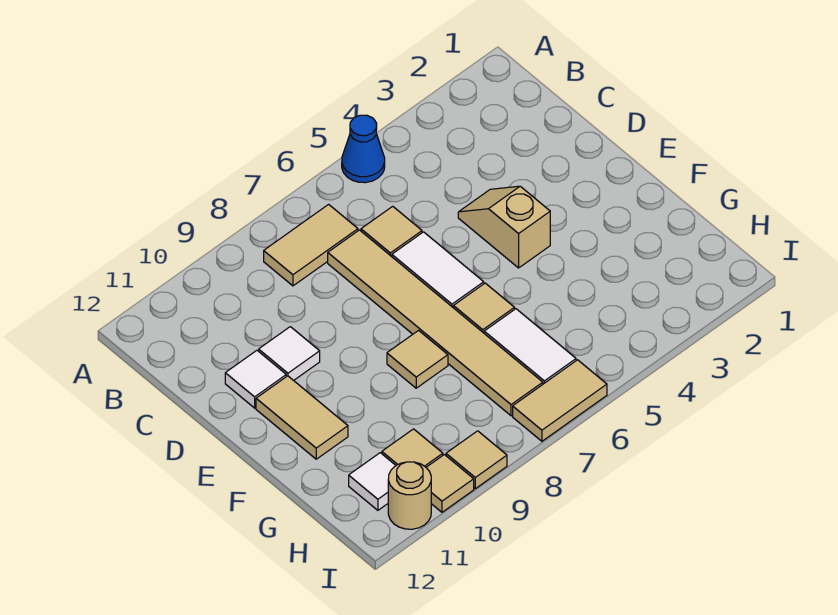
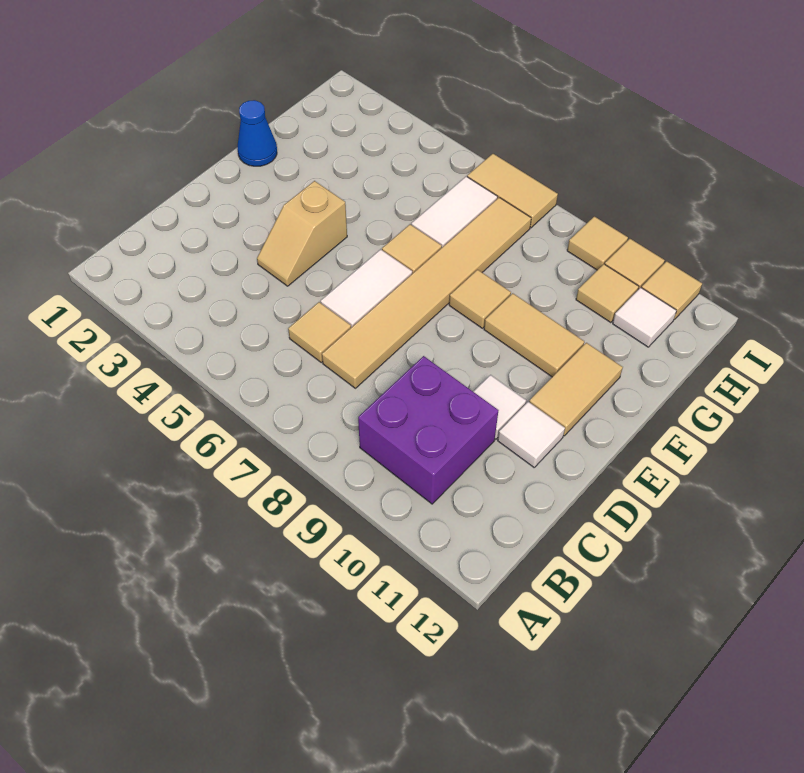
blue cone A5 level 1 -> blue cone F1 level 1
tan tile B7:B8 level 1 -> tan tile F9:F10 level 1
none -> purple brick B9:C10 level 1
tan round brick I11 level 1 -> tan tile I11 level 1

